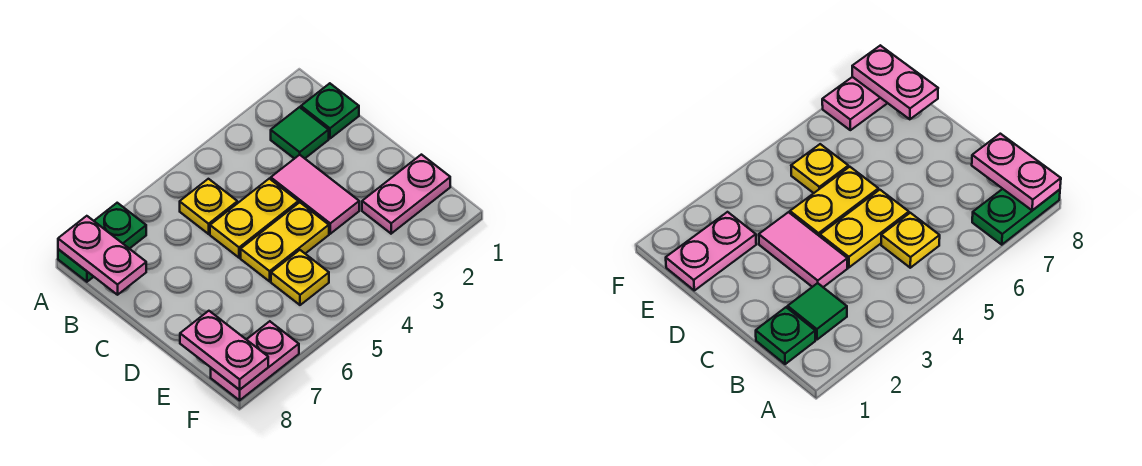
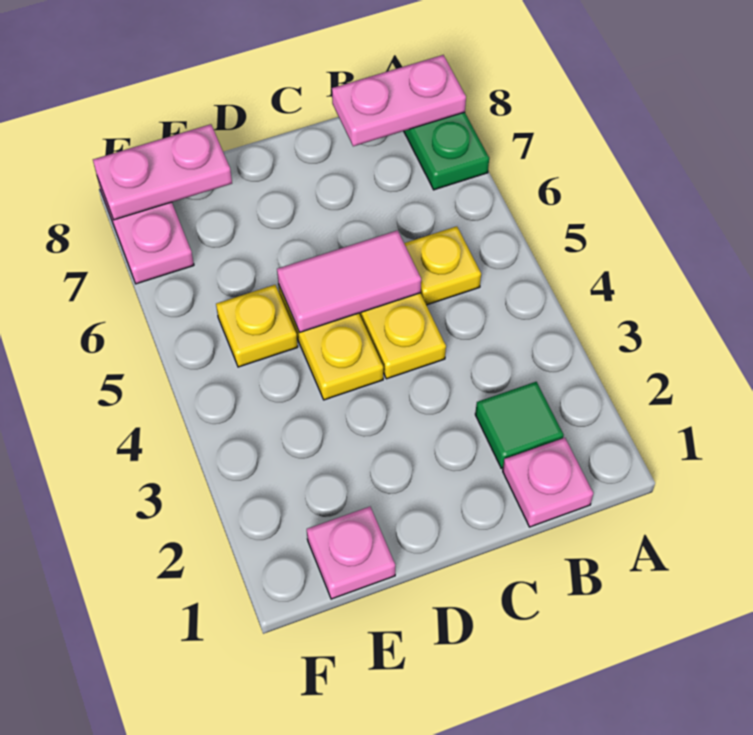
green plate B1 level 1 -> pink plate B1 level 1
pink tile C3:D3 level 1 -> pink tile C5:D5 level 2
pink plate E1:E2 level 1 -> pink plate E1 level 1

